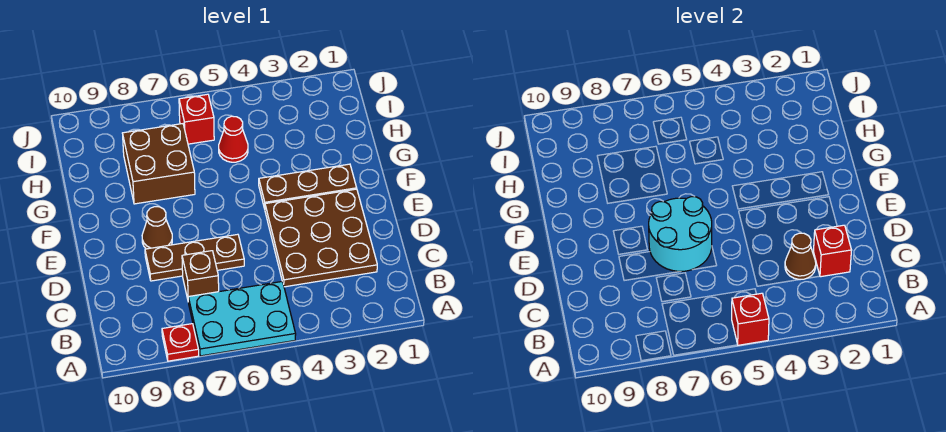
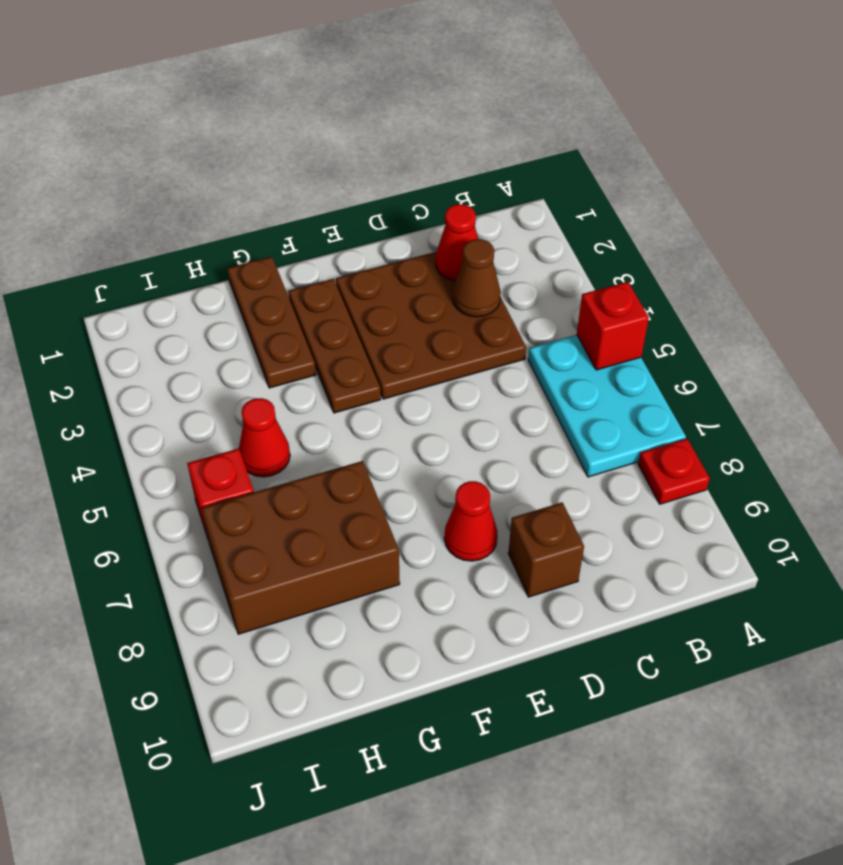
red brick C2 level 2 -> red cone C2 level 2
brown brick C7 level 1 -> brown brick D9 level 1
brown plate D6:D8 level 1 -> brown plate G1:G3 level 1
cyan round brick D6:E7 level 2 -> none
brown cone E8 level 1 -> red cone E8 level 1
brown brick G7:H8 level 1 -> brown brick G7:I8 level 1

